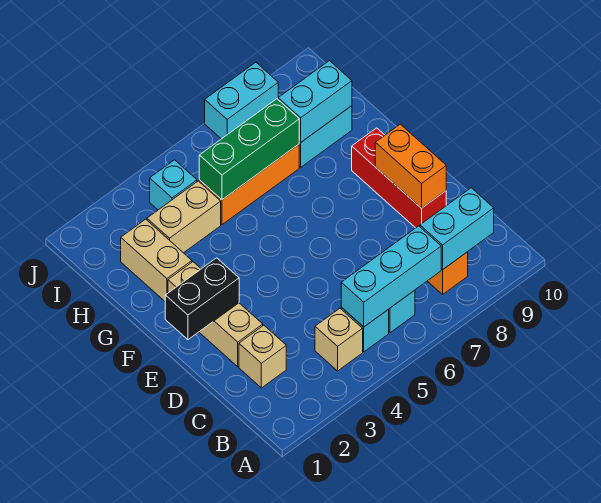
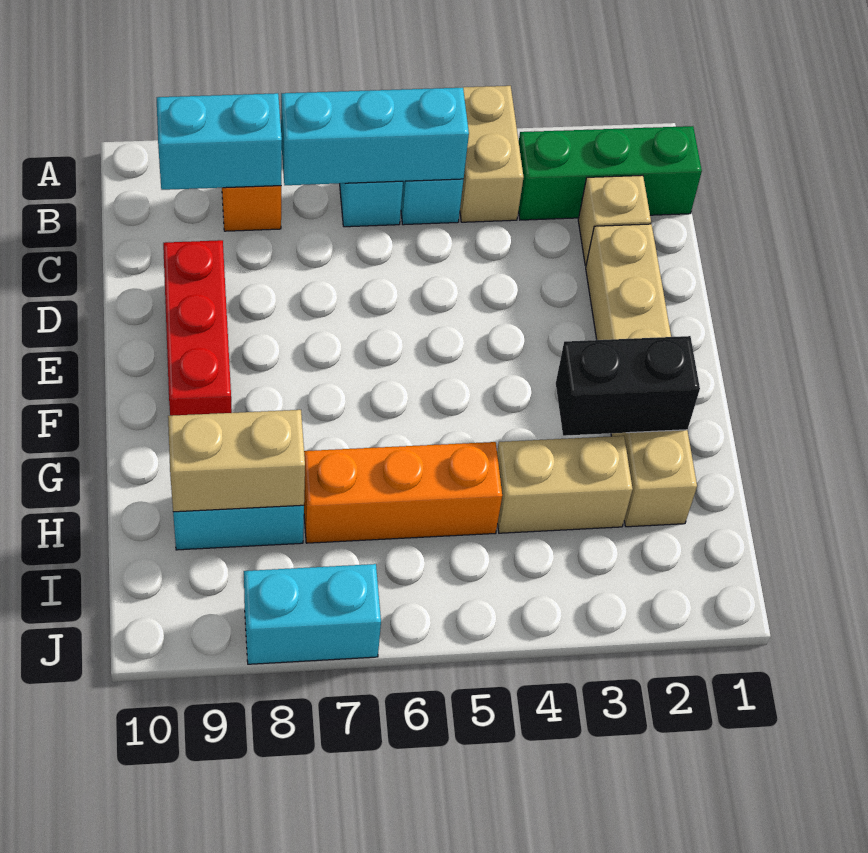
tan brick B4 level 1 -> tan brick A4:B4 level 1
orange brick D9:E9 level 2 -> none
black brick E1:E2 level 2 -> black brick G2:G3 level 2
green brick H5:H7 level 2 -> green brick B1:B3 level 1
cyan brick H8:H9 level 2 -> tan brick H8:H9 level 2
cyan brick I4 level 1 -> none

